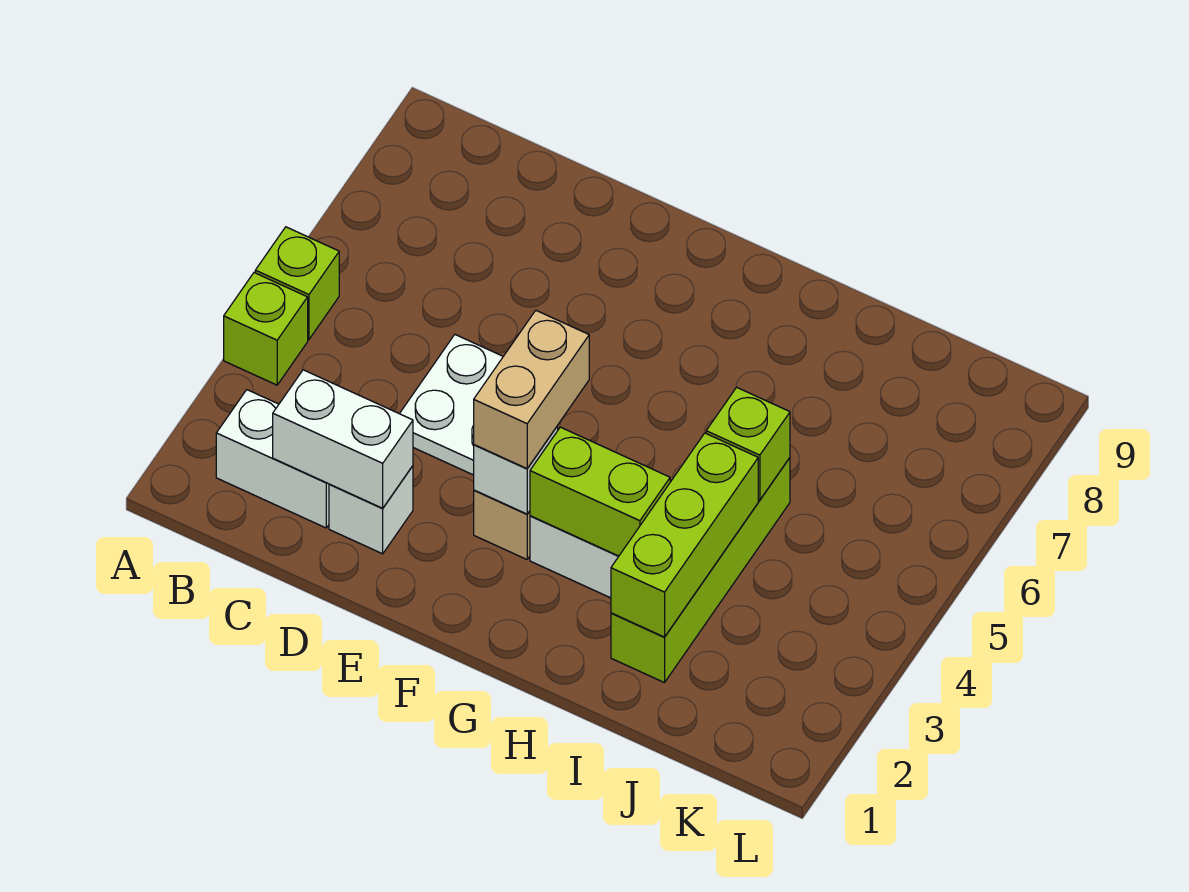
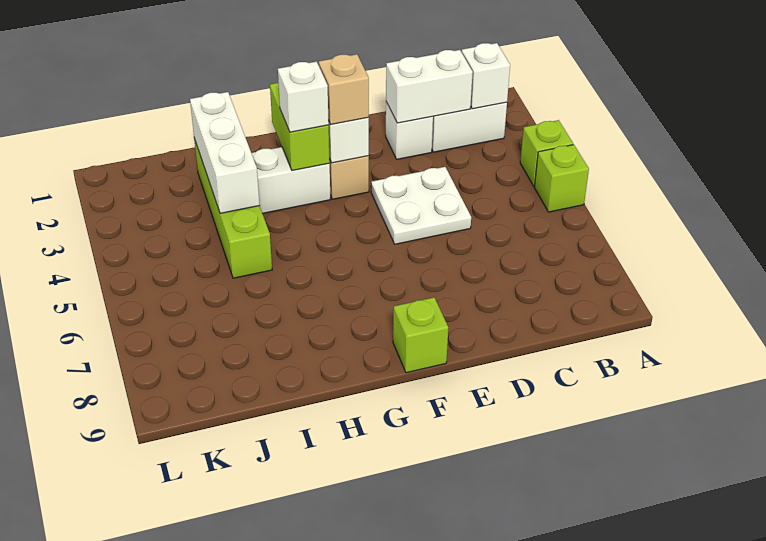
none -> white brick B2 level 2
tan brick F3:F4 level 3 -> tan brick F3 level 3
lime brick G3:H3 level 2 -> lime brick G2:G3 level 2
none -> white brick G3 level 3
lime brick I2:I4 level 2 -> white brick I2:I4 level 2
lime brick I5 level 2 -> lime brick F9 level 1

